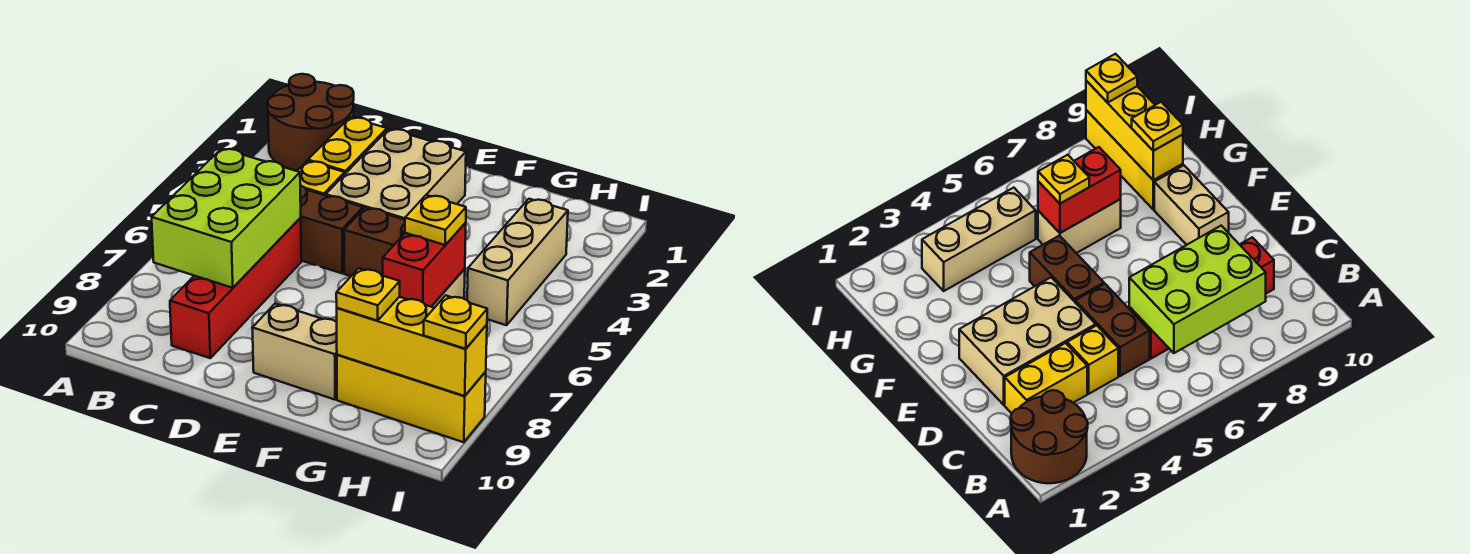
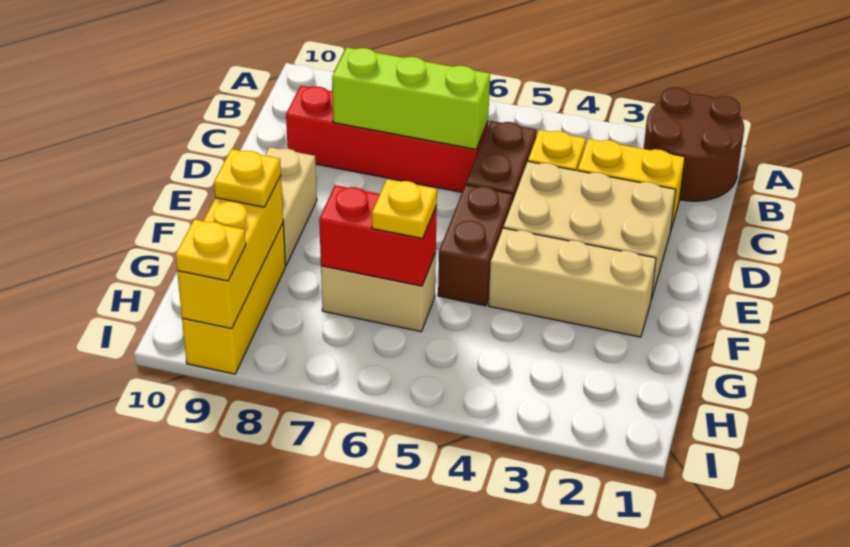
lime brick B6:C8 level 2 -> lime brick C6:C8 level 2
tan brick H3:H5 level 1 -> tan brick F2:F4 level 1

